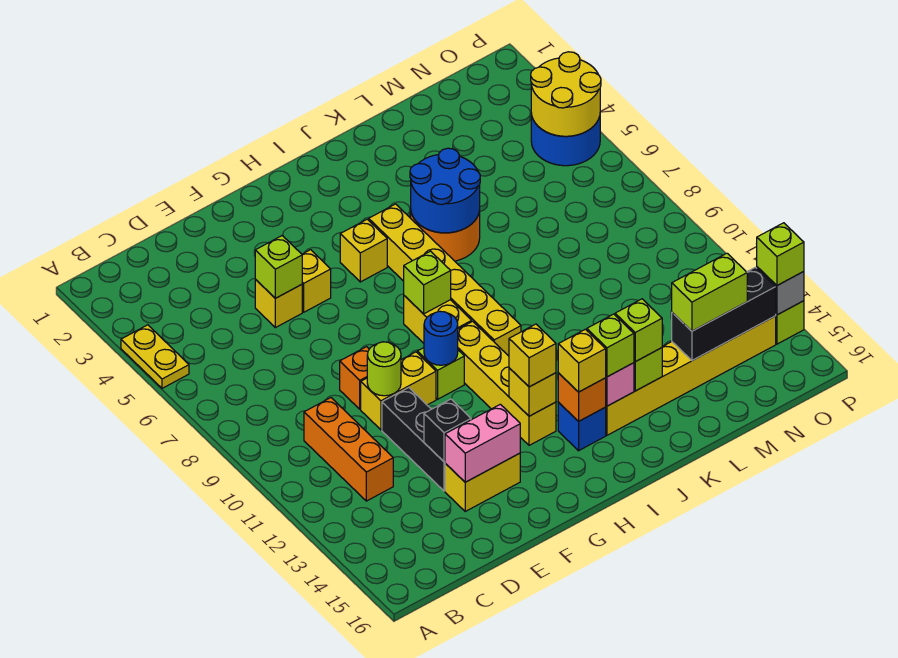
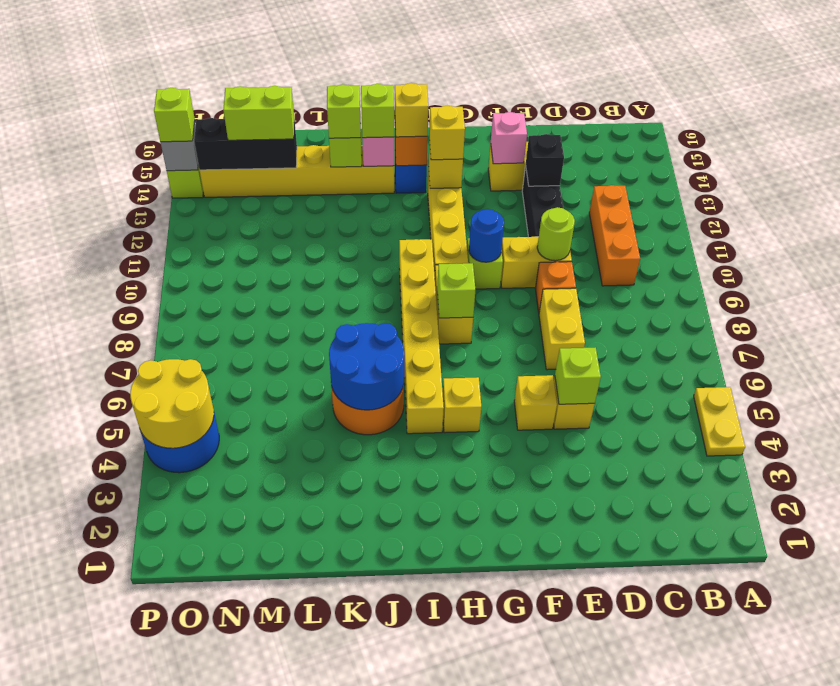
none -> yellow brick E7:E8 level 1
pink brick E14:F14 level 2 -> pink brick F14 level 2

